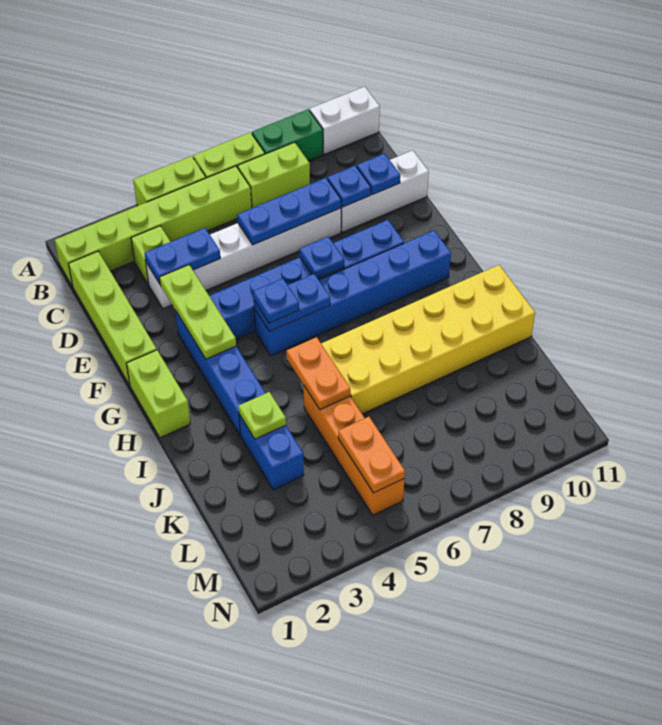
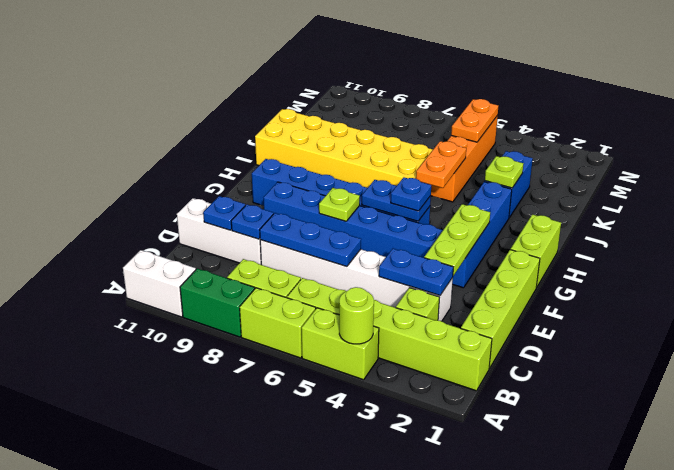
none -> lime round brick A4 level 2
blue plate F7 level 2 -> lime plate F7 level 2

